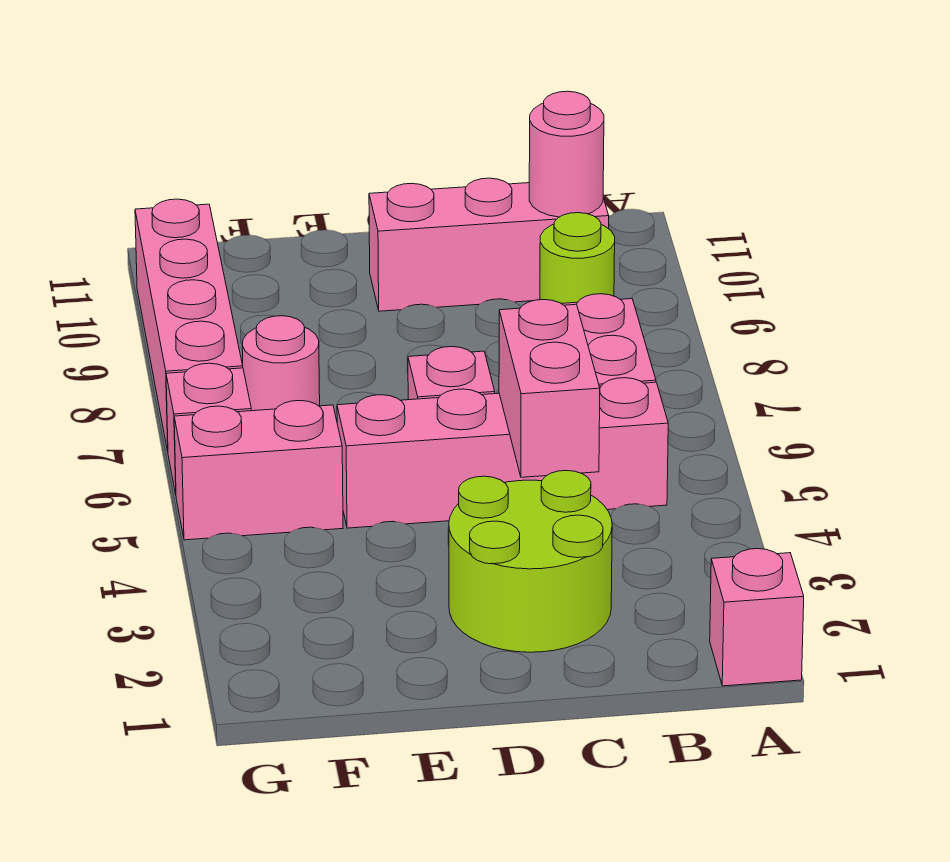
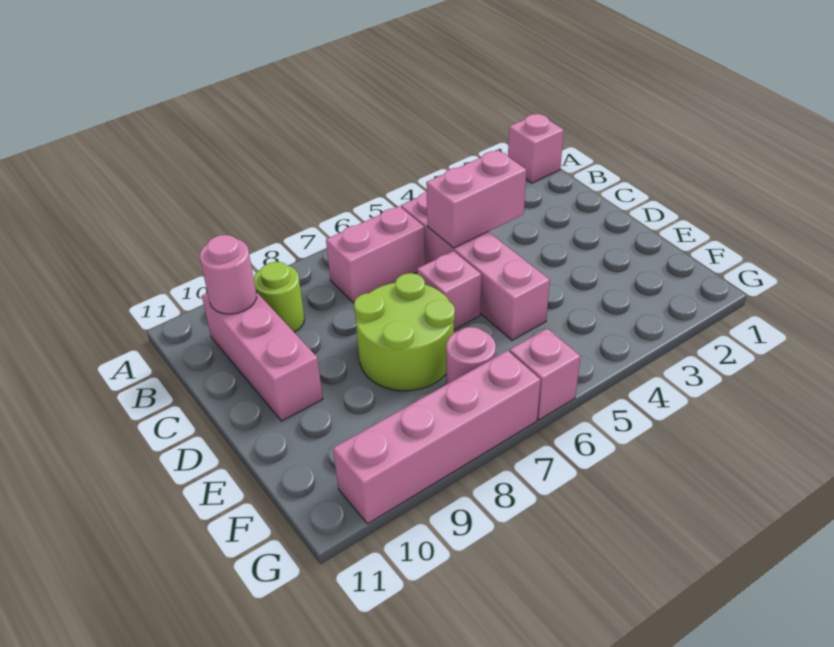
lime round brick C2:D3 level 1 -> lime round brick D7:E8 level 1
pink brick F5:G5 level 1 -> none

